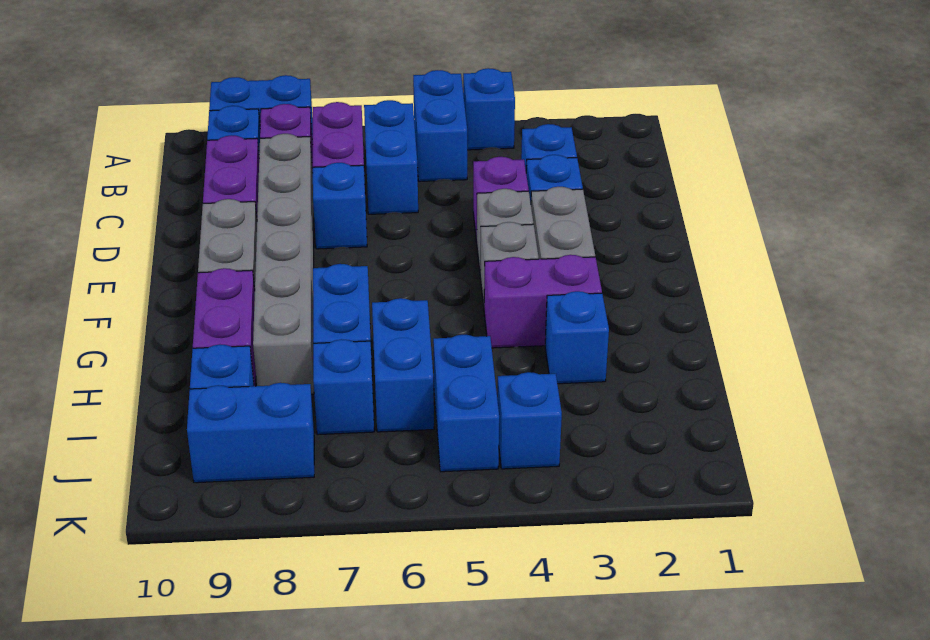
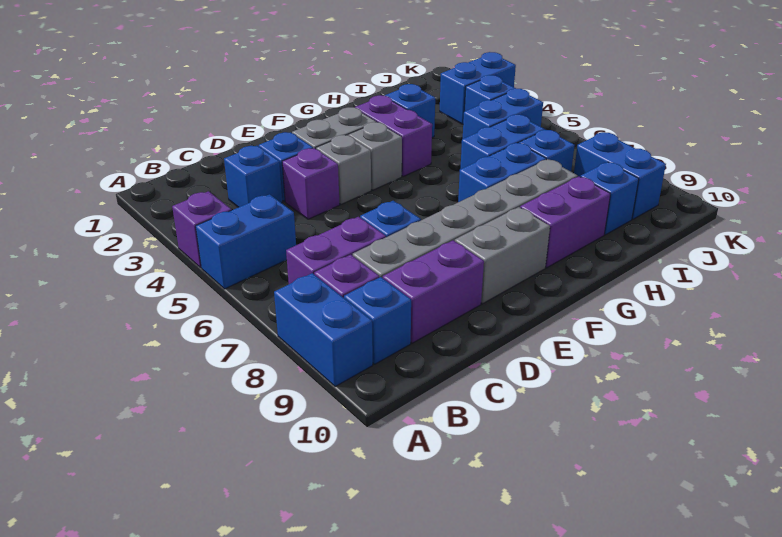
blue brick A4 level 1 -> purple brick A4 level 1
blue brick B6:C6 level 1 -> blue brick J3:K3 level 1

